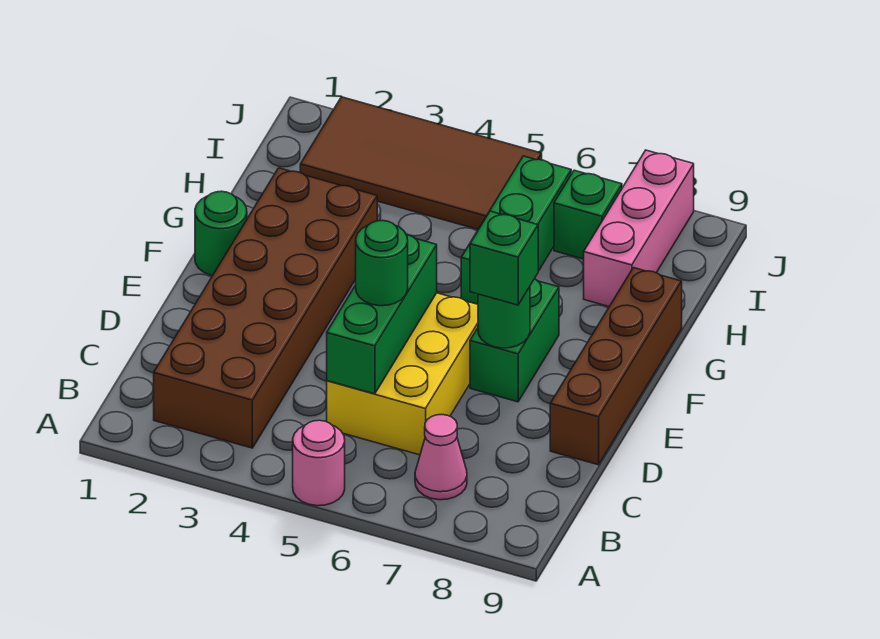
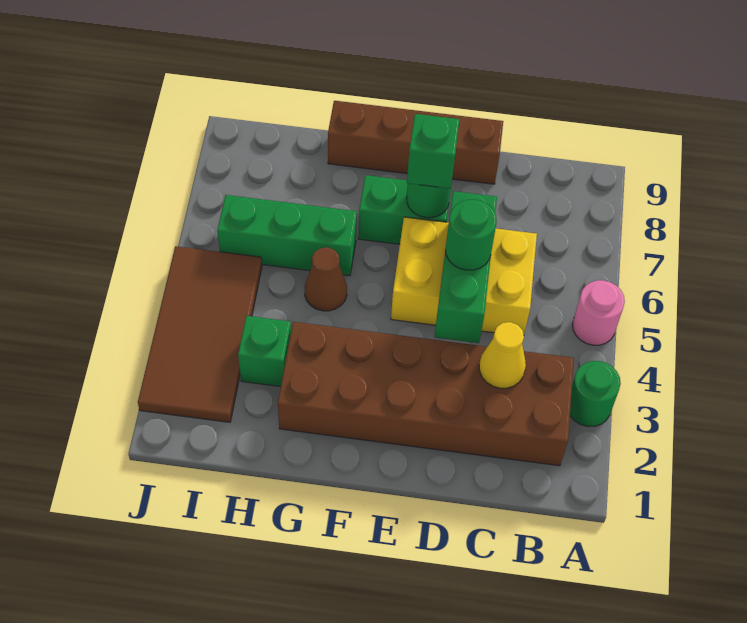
pink cone B7 level 1 -> none
none -> yellow cone C3 level 2
green brick C5:E5 level 2 -> green brick D4:D6 level 2
green round brick F1 level 1 -> green round brick A3 level 1
none -> brown cone G5 level 1
pink brick H8:J8 level 1 -> none
green brick I7 level 1 -> green brick H3 level 1

